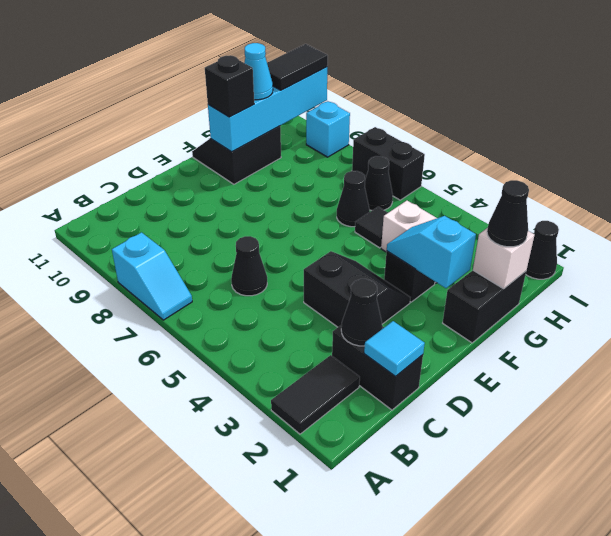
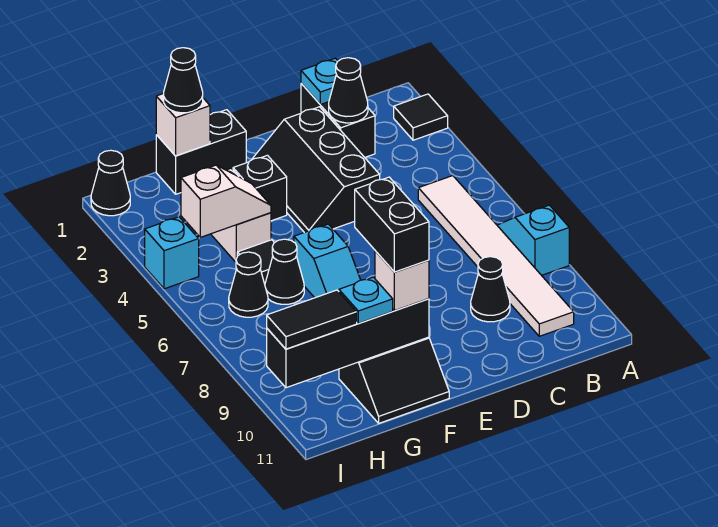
black tile A2:B2 level 1 -> black tile A2 level 1
none -> white tile B5:B10 level 1
cyan tile C1 level 2 -> cyan plate C1 level 2
black cone C6 level 1 -> black cone C9 level 1
black slope D3:E4 level 1 top D -> black slope D2:E4 level 1 top D
cyan slope F2:F3 level 2 top 2 -> cyan slope F6:F7 level 1 top 6
cyan brick F10:I10 level 2 -> black brick F10:I10 level 2
black brick F10 level 3 -> white brick F10 level 3
none -> white slope G4:H4 level 2 top H
cyan cone G10 level 3 -> cyan plate G10 level 3
black brick I6:I7 level 1 -> black brick F9:F10 level 4
cyan brick I9 level 1 -> cyan brick I4 level 1

